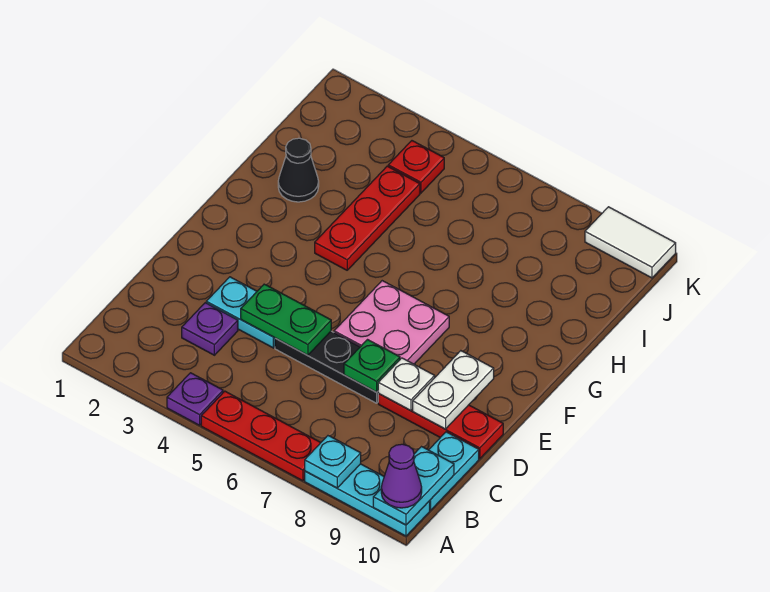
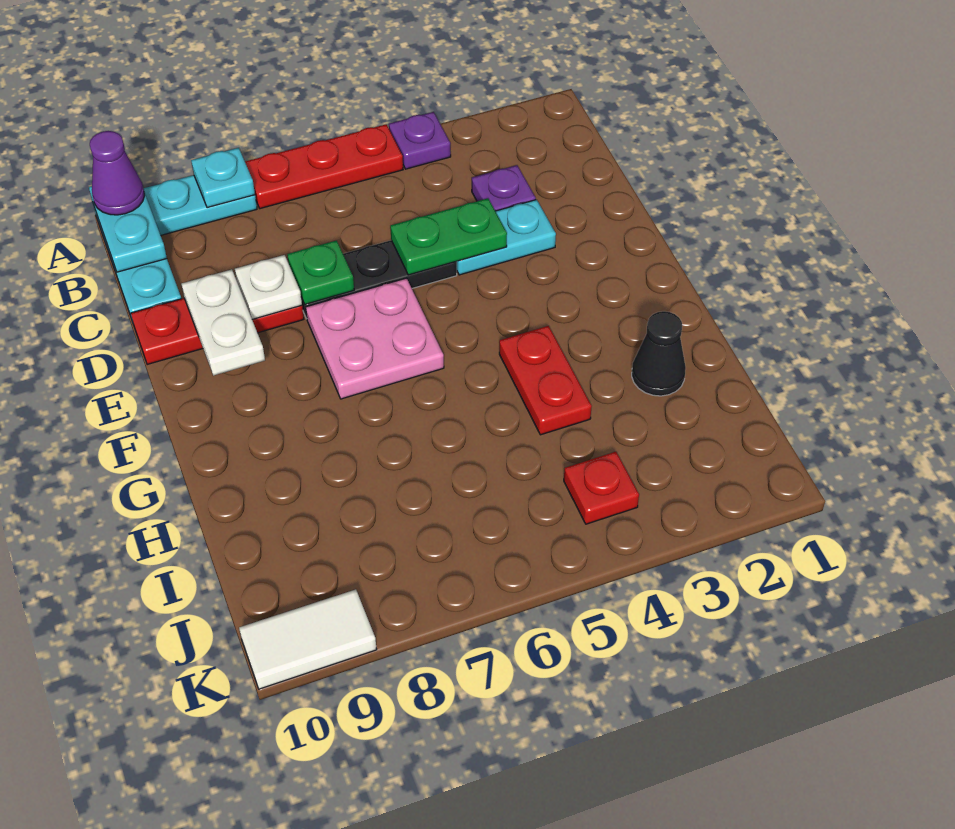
red plate G4:I4 level 1 -> red plate G4:H4 level 1

